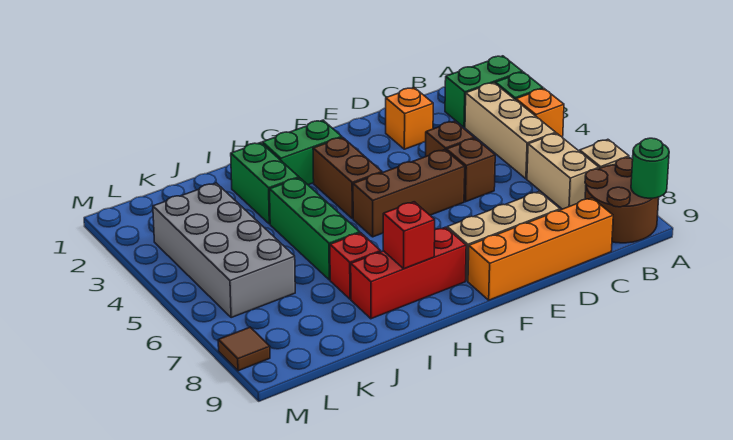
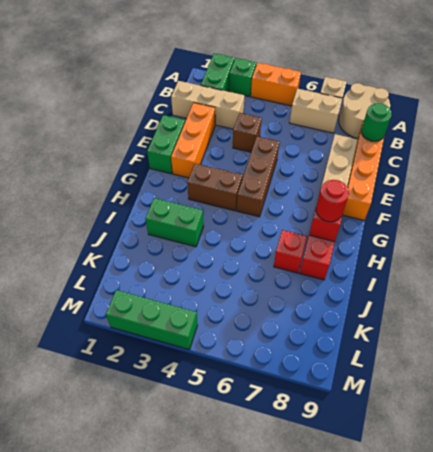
orange brick A4 level 1 -> orange brick A4:A5 level 1
brown round brick A8:B9 level 1 -> tan round brick A8:B9 level 1
green round brick A9 level 2 -> green round brick C9 level 2
tan brick B3:B5 level 1 -> tan brick C1:C3 level 1
orange brick D2 level 1 -> orange brick D2:F2 level 1
brown brick D5 level 1 -> none
green brick G2:H2 level 1 -> green brick E1:F1 level 1
none -> red round brick H8 level 3
green brick I4:I6 level 1 -> green brick M2:M4 level 1
grey brick K3:L6 level 1 -> none
brown tile M8 level 1 -> none

